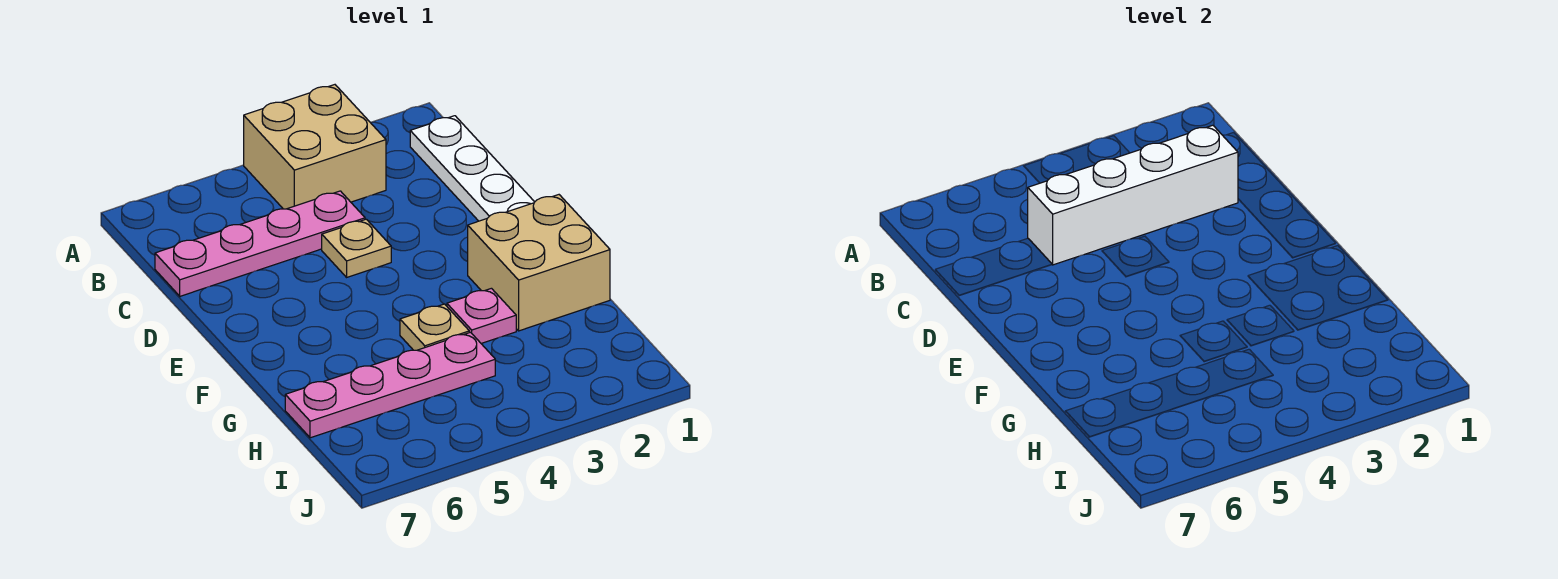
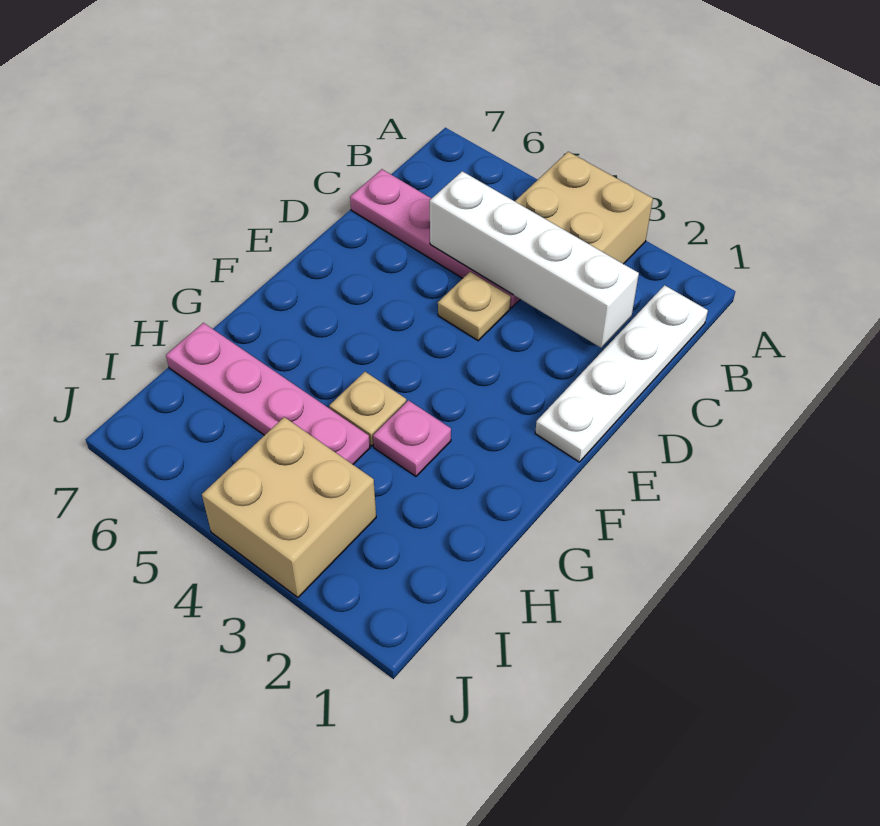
tan brick F1:G2 level 1 -> tan brick I3:J4 level 1

